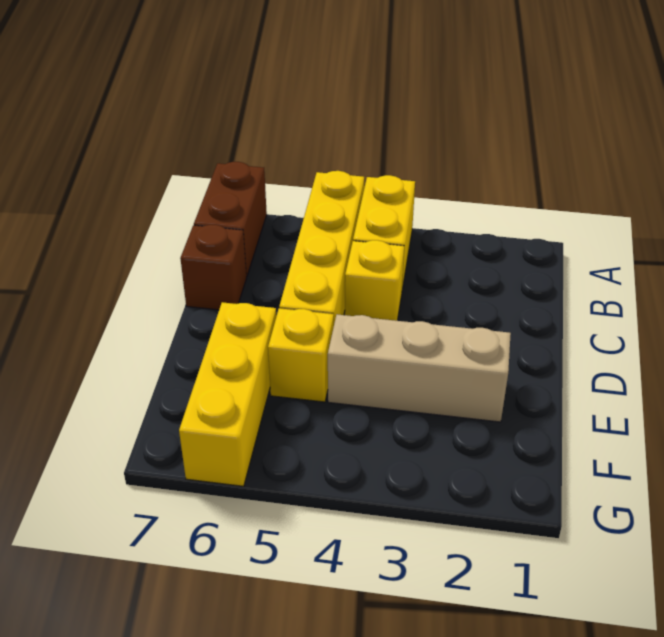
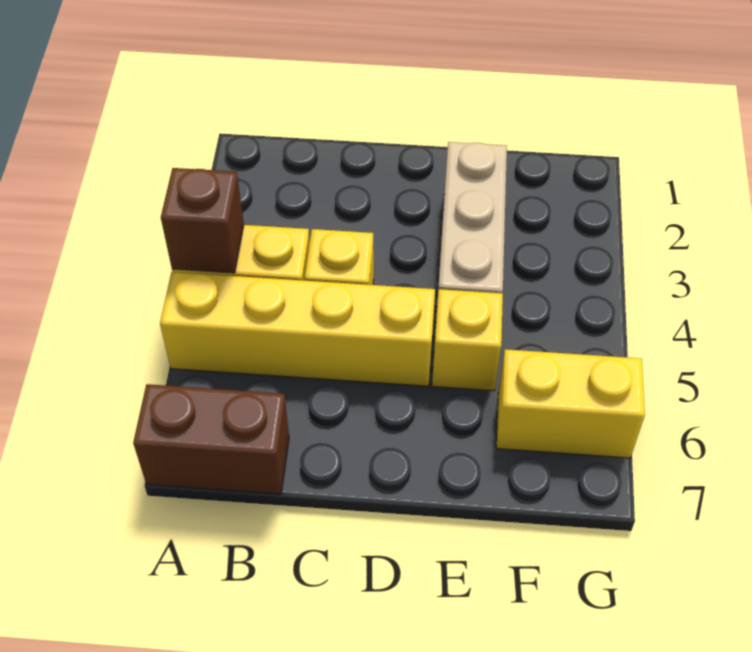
brown brick C7 level 1 -> brown brick A4 level 2
yellow brick E6:G6 level 1 -> yellow brick F6:G6 level 1

